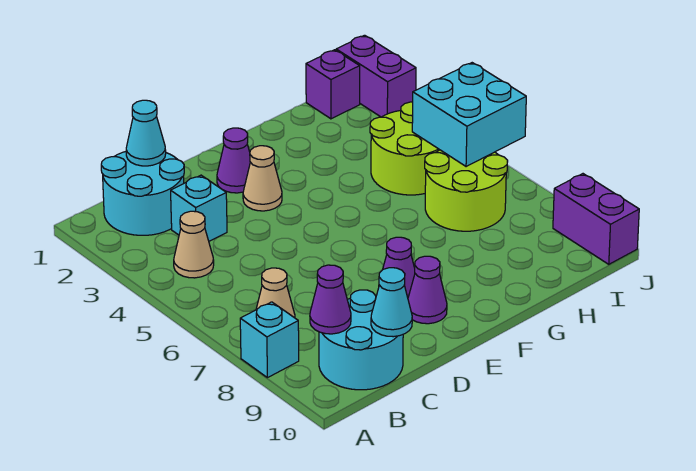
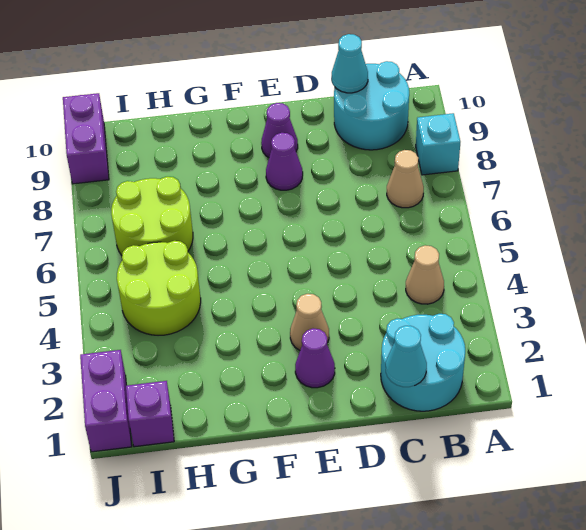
purple cone B9 level 2 -> none
cyan brick C3 level 1 -> none
cyan brick I5:J6 level 2 -> none

